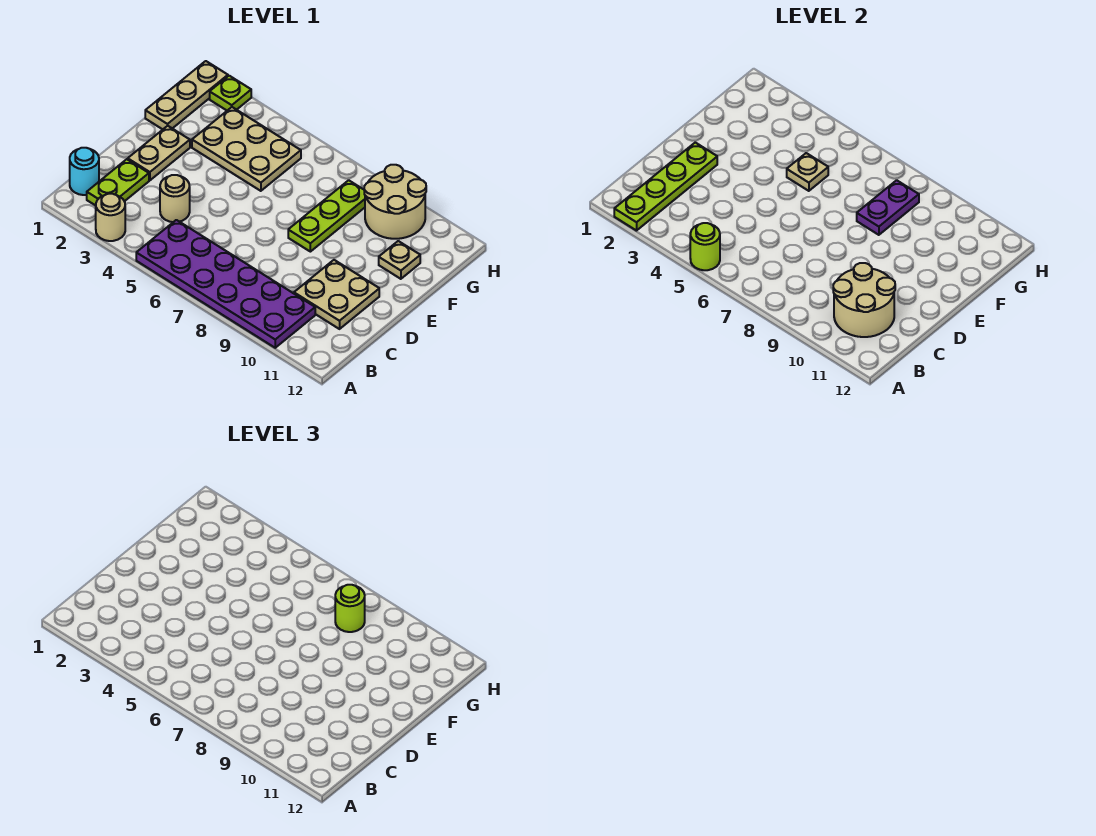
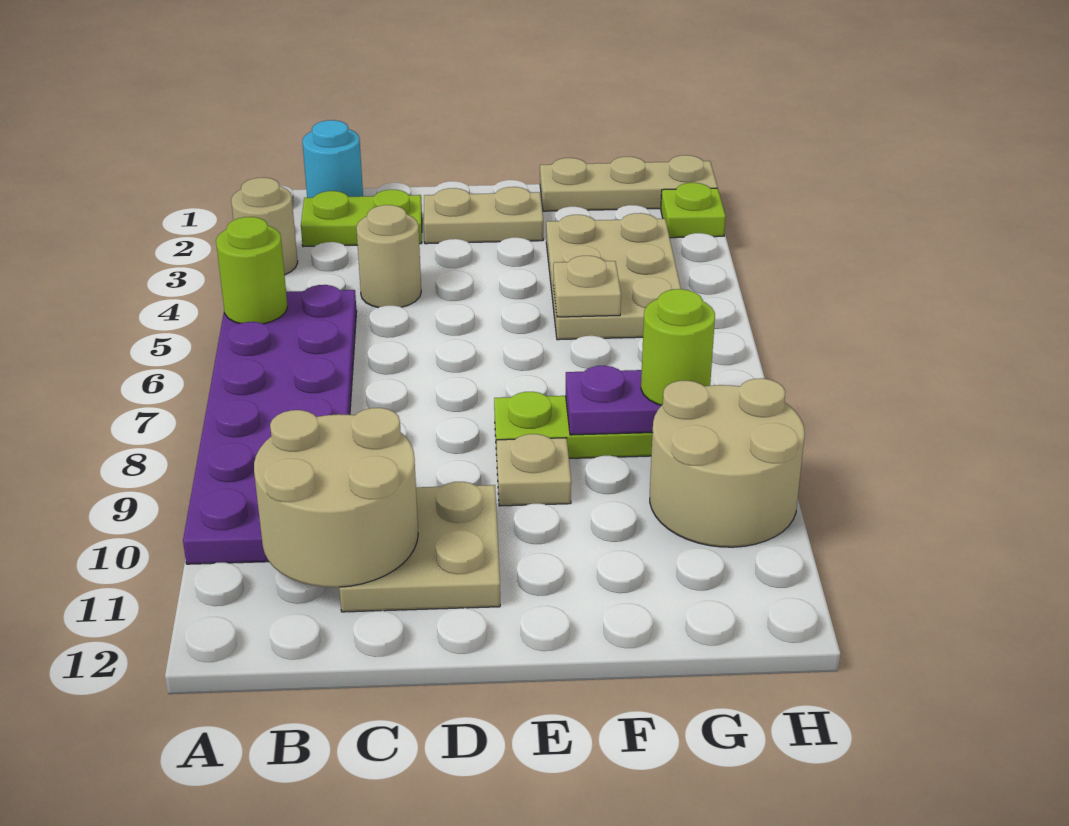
lime plate A2:D2 level 2 -> none
tan plate F11 level 1 -> tan plate E9 level 1

